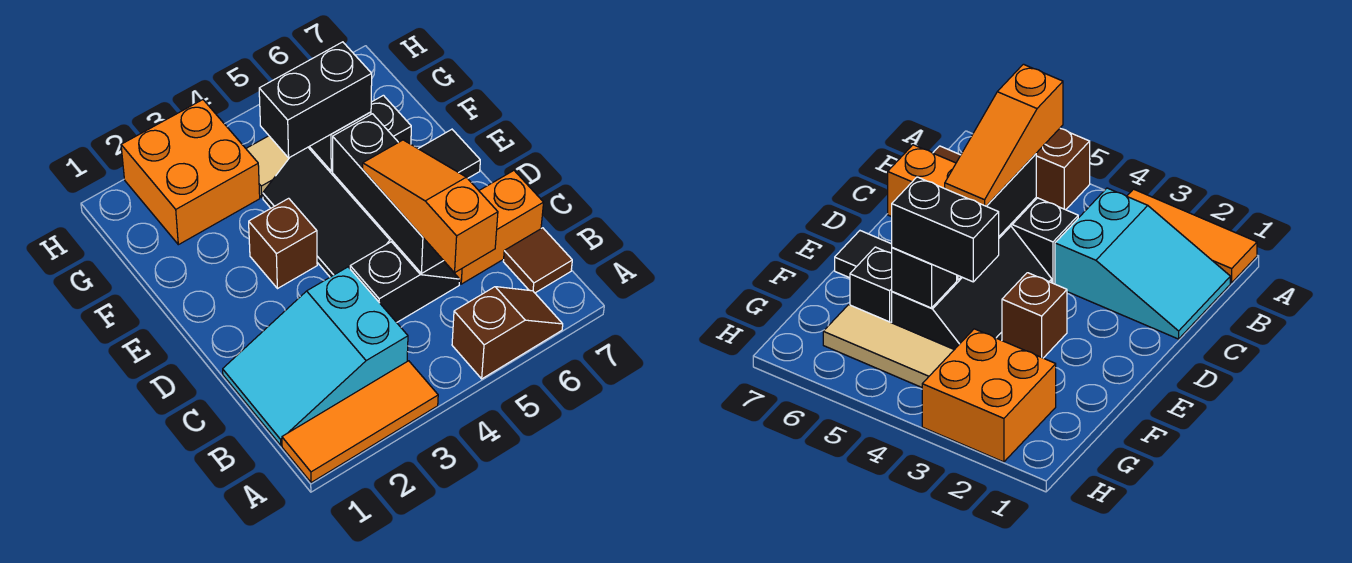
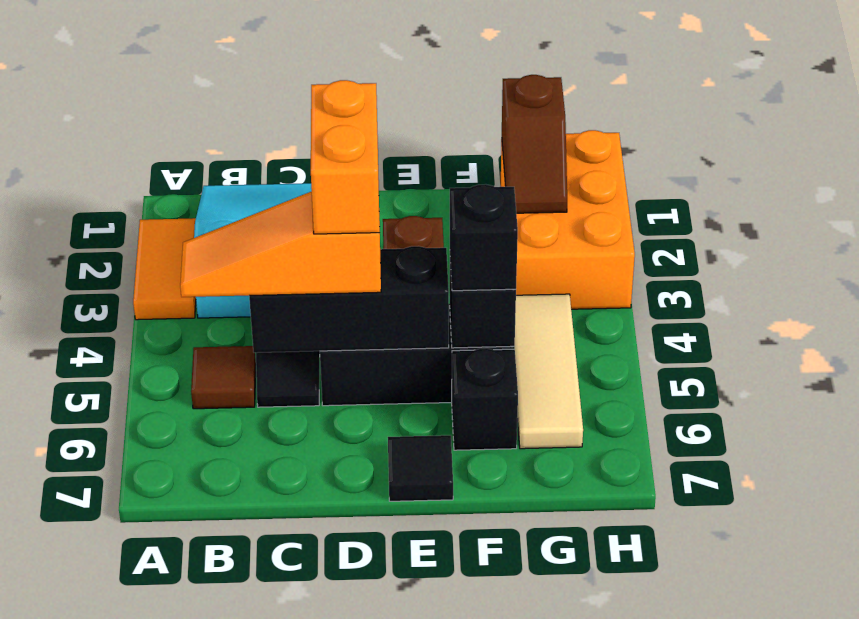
orange tile A1:A3 level 1 -> orange tile A2:A3 level 1
brown slope A5:A6 level 1 top 5 -> brown slope G1:G2 level 2 top 1
orange slope B5:D5 level 3 top B -> orange slope B5:D5 level 3 top D
brown tile B7 level 1 -> brown tile B5 level 1
orange brick C6:C7 level 1 -> orange brick D4:D5 level 4
black brick F4:F5 level 3 -> black brick F5 level 3
orange brick G2:H3 level 1 -> orange brick G1:H3 level 1

